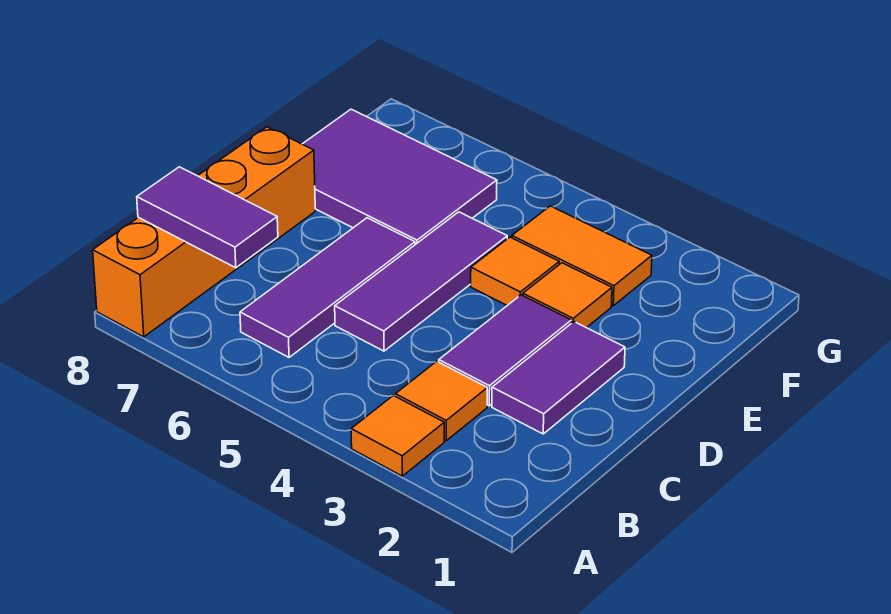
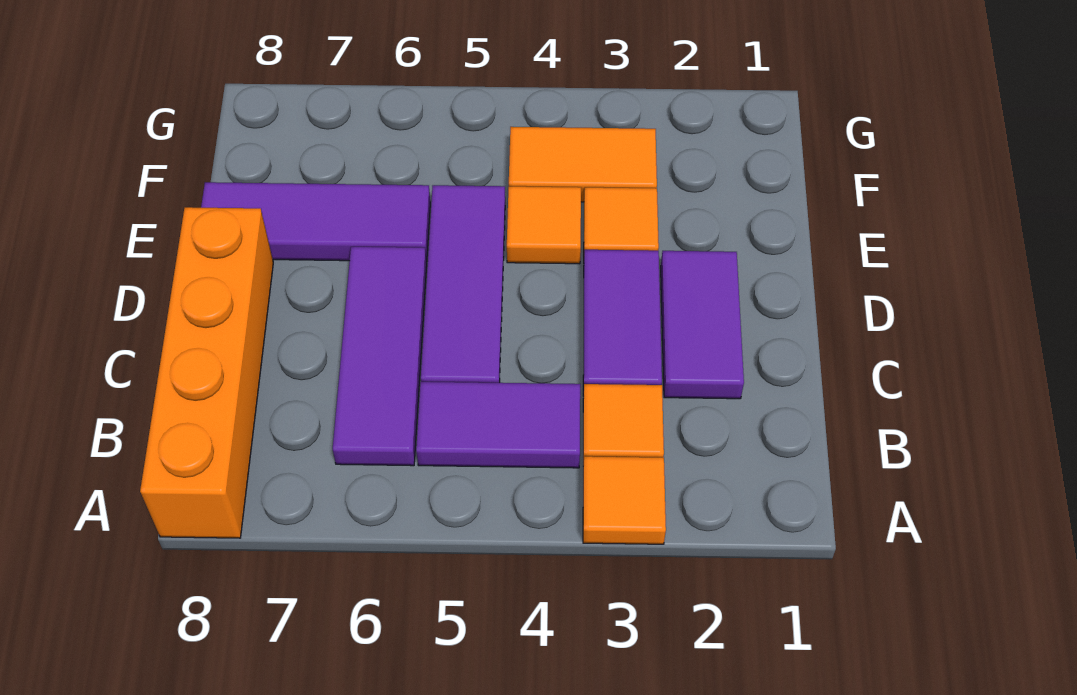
purple tile B7:B8 level 2 -> purple tile B4:B5 level 1
purple tile E6:F8 level 1 -> purple tile E6:E8 level 1

